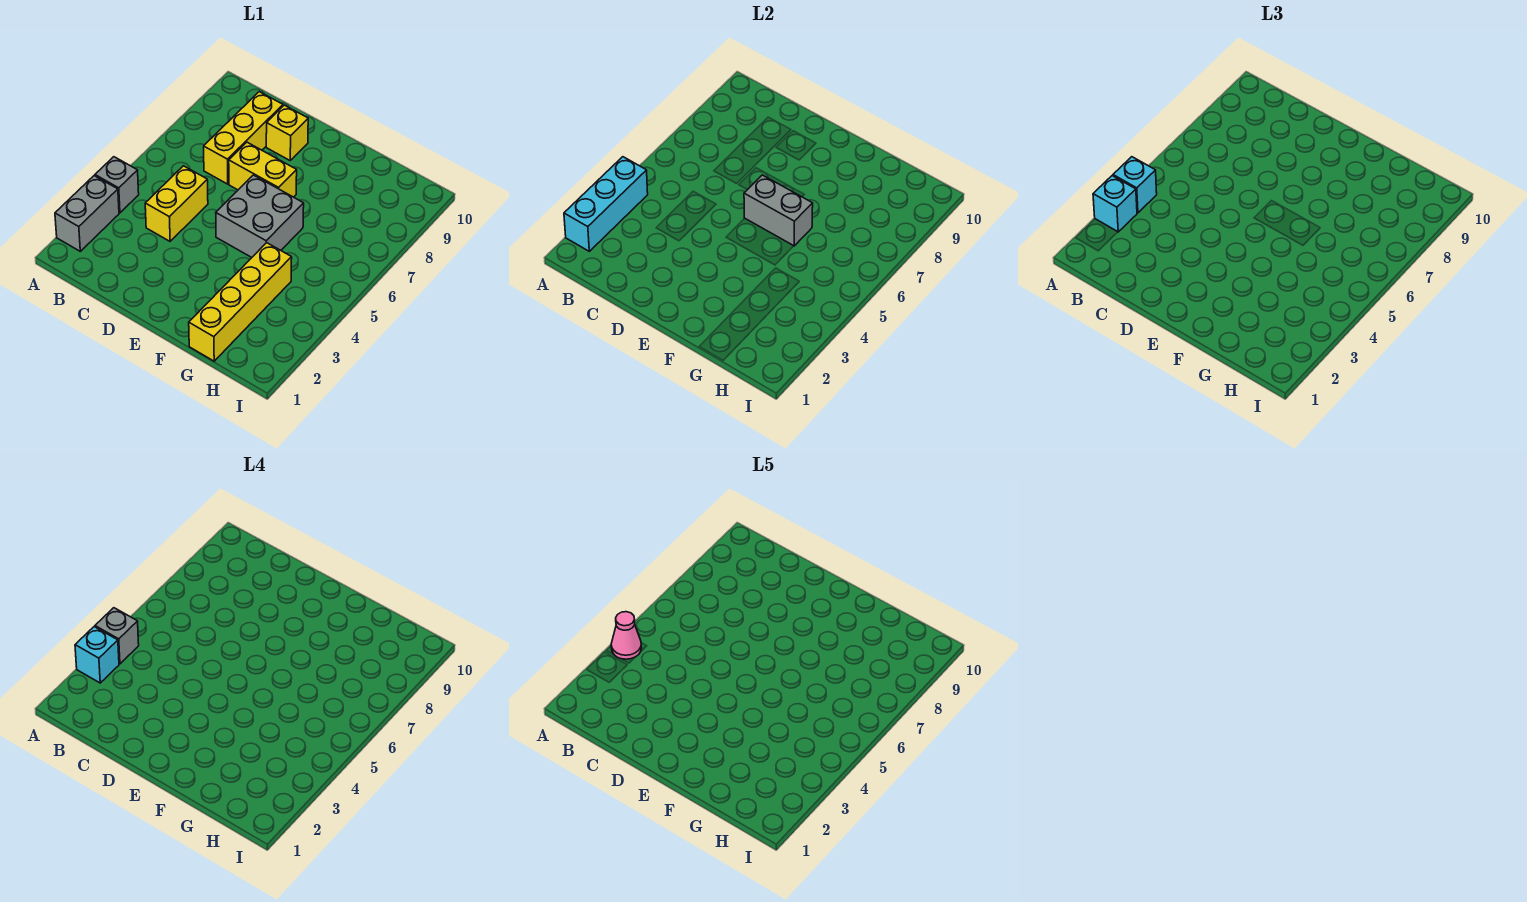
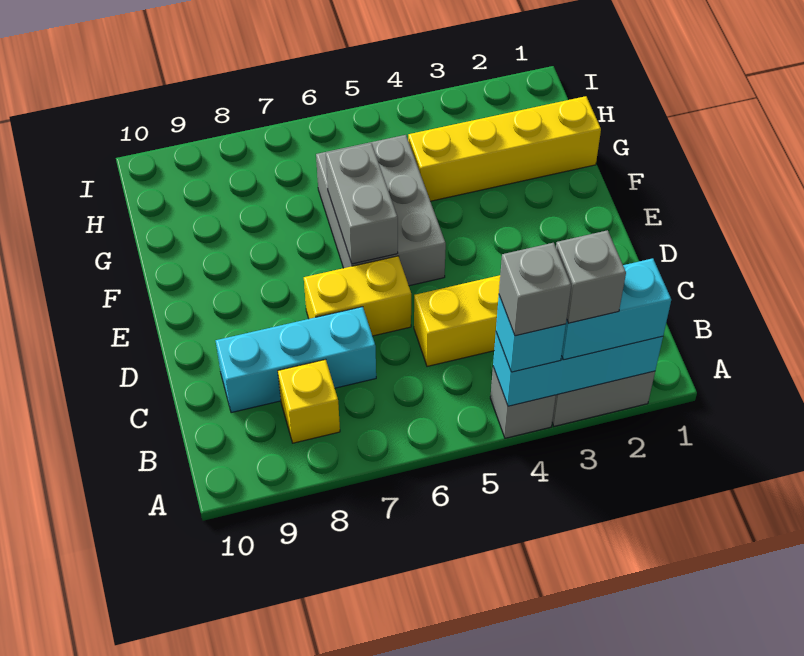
cyan brick A3 level 3 -> cyan brick A2:A3 level 3
cyan brick A3 level 4 -> grey brick A3 level 4
pink cone A4 level 5 -> none
yellow brick C7:C9 level 1 -> cyan brick C7:C9 level 1
yellow brick D7:E7 level 1 -> yellow brick D6:D7 level 1
yellow brick D9 level 1 -> yellow brick B8 level 1
grey brick E5:F6 level 1 -> grey brick E5:G6 level 1

